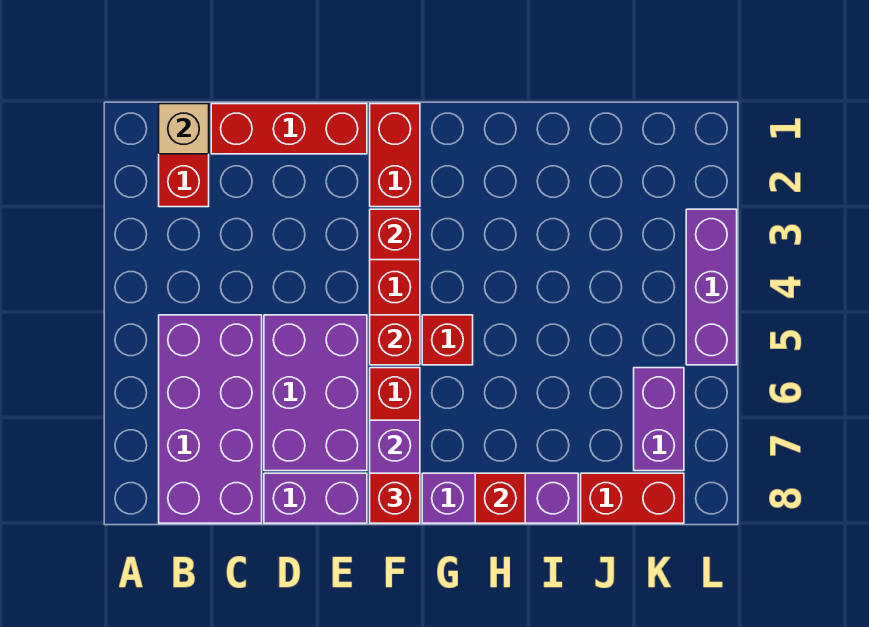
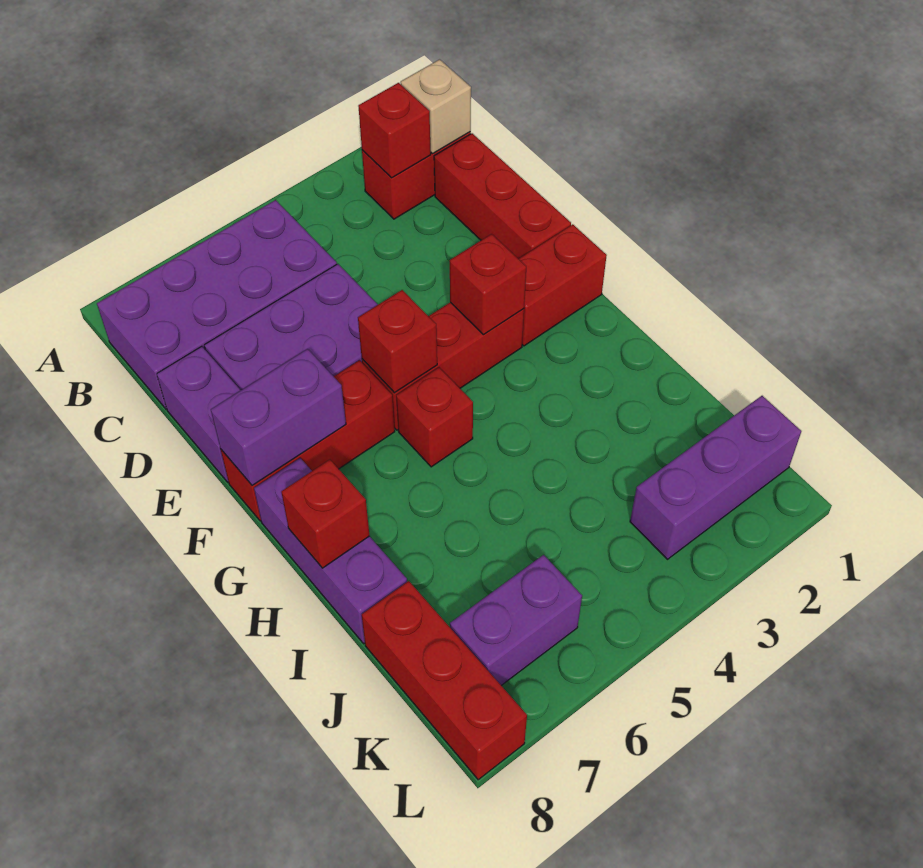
red brick F8 level 3 -> red brick B2 level 2
red brick J8:K8 level 1 -> red brick J8:L8 level 1
purple brick L3:L5 level 1 -> purple brick K1:K3 level 1

